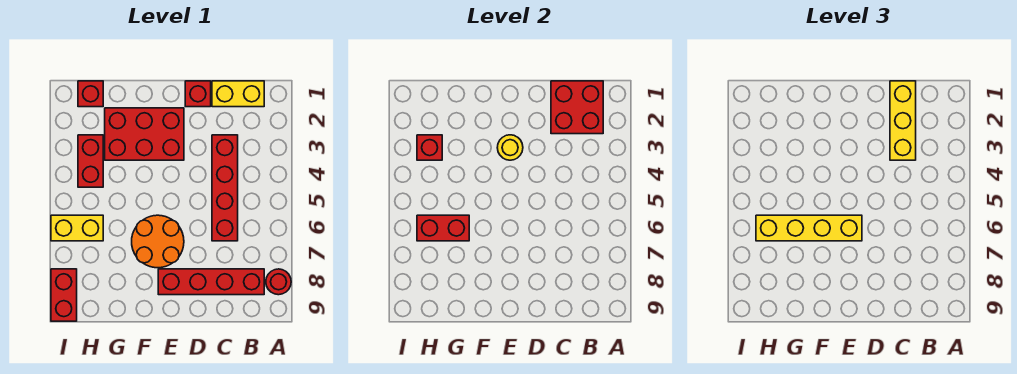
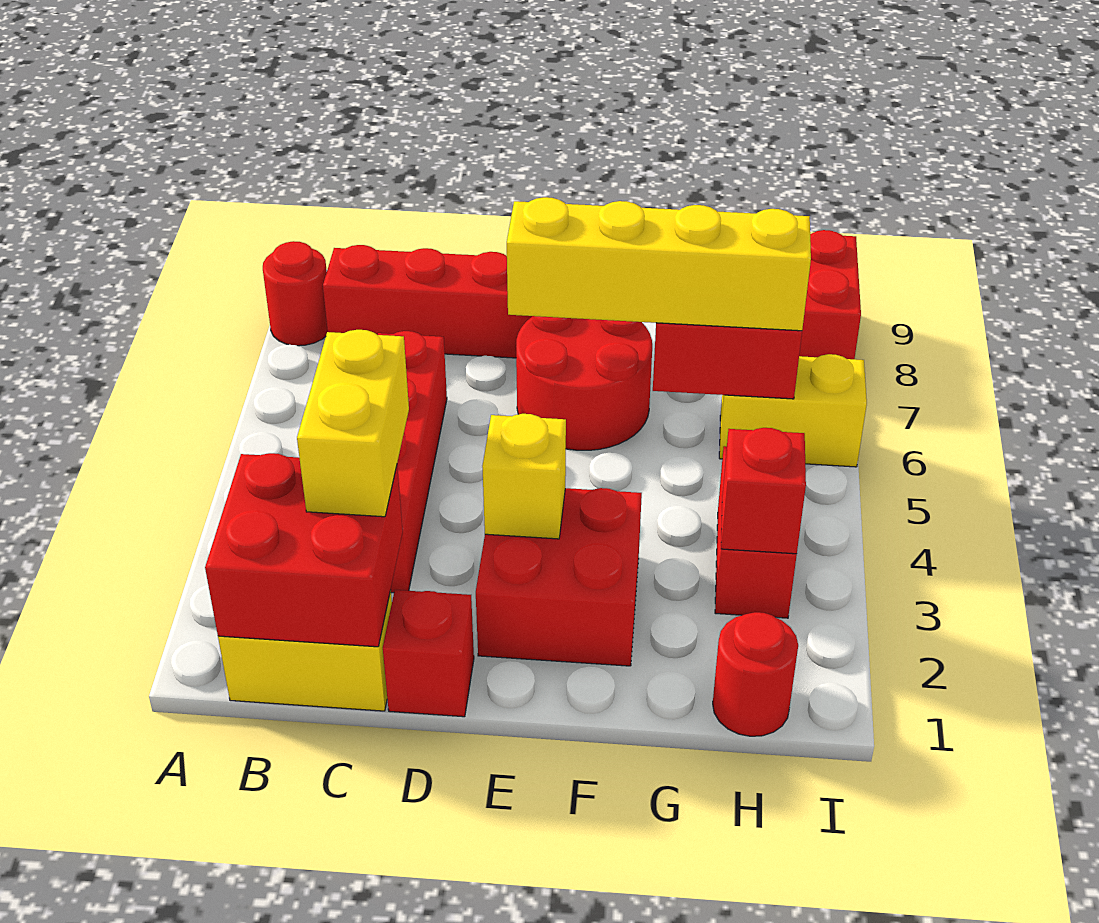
yellow brick C1:C3 level 3 -> yellow brick C2:C3 level 3
red brick E2:G3 level 1 -> red brick E2:F3 level 1
yellow round brick E3 level 2 -> yellow brick E3 level 2
orange round brick E6:F7 level 1 -> red round brick E6:F7 level 1
red brick H1 level 1 -> red round brick H1 level 1

